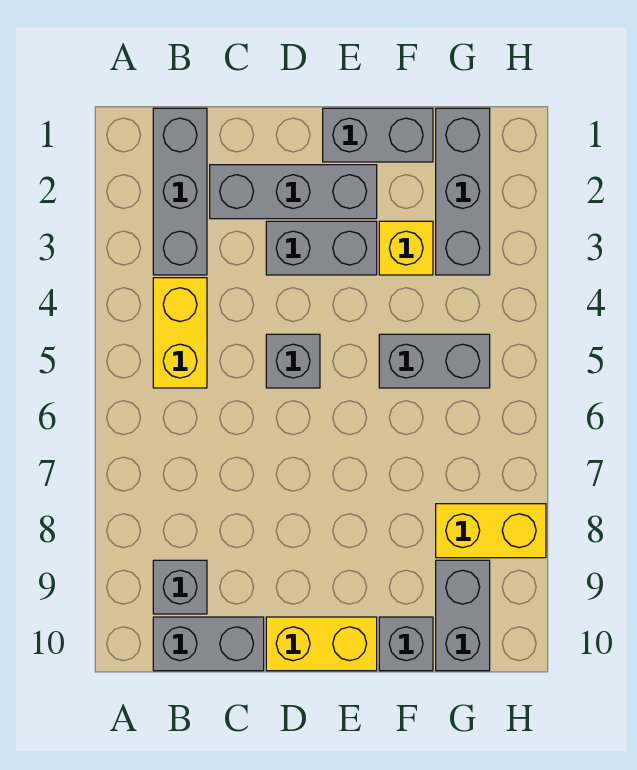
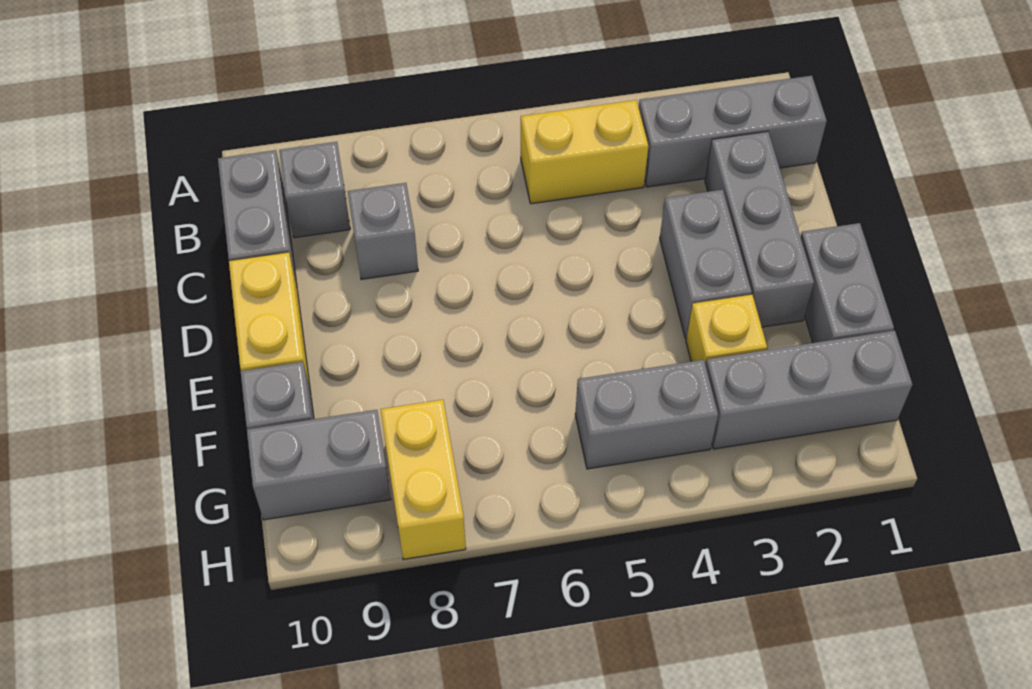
grey brick D5 level 1 -> grey brick C8 level 1
grey brick F5:G5 level 1 -> grey brick G4:G5 level 1

